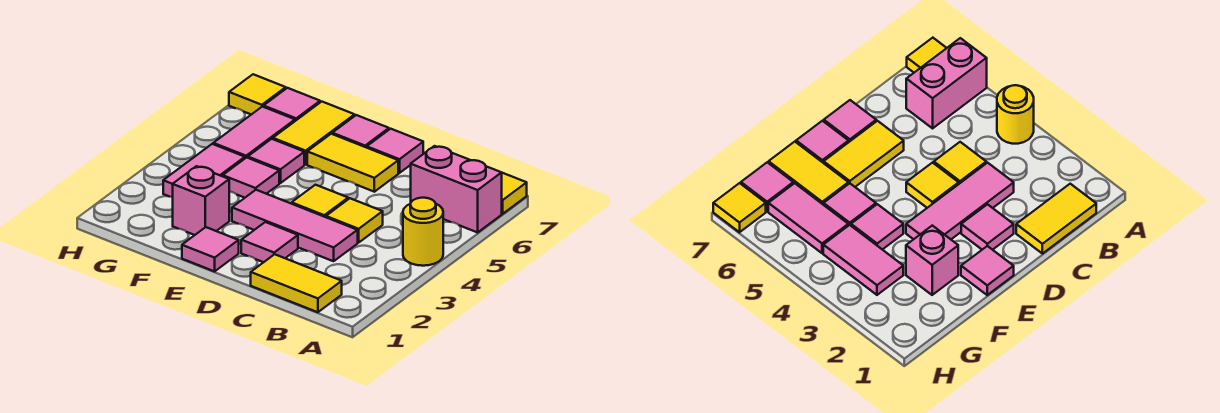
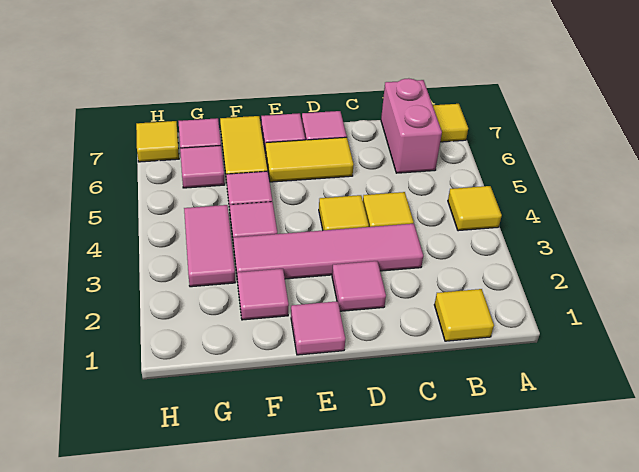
yellow round brick A4 level 1 -> yellow tile A4 level 1
pink brick A6:B6 level 1 -> pink brick B6:B7 level 1
yellow tile B1:C1 level 1 -> yellow tile B1 level 1
pink tile C3:E3 level 1 -> pink tile C3:F3 level 1
pink brick F2 level 1 -> pink tile F2 level 1
pink tile G5:G6 level 1 -> pink tile G6 level 1

